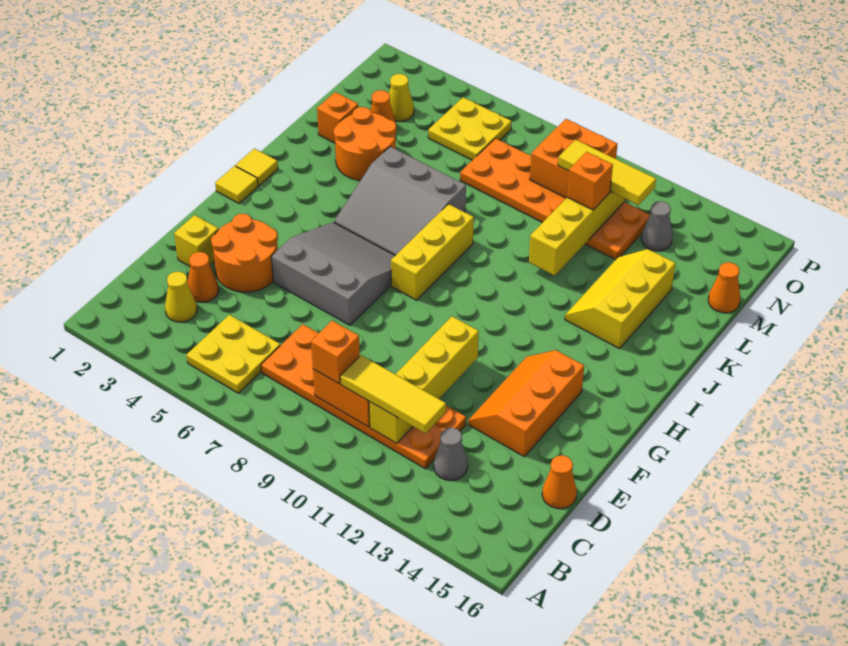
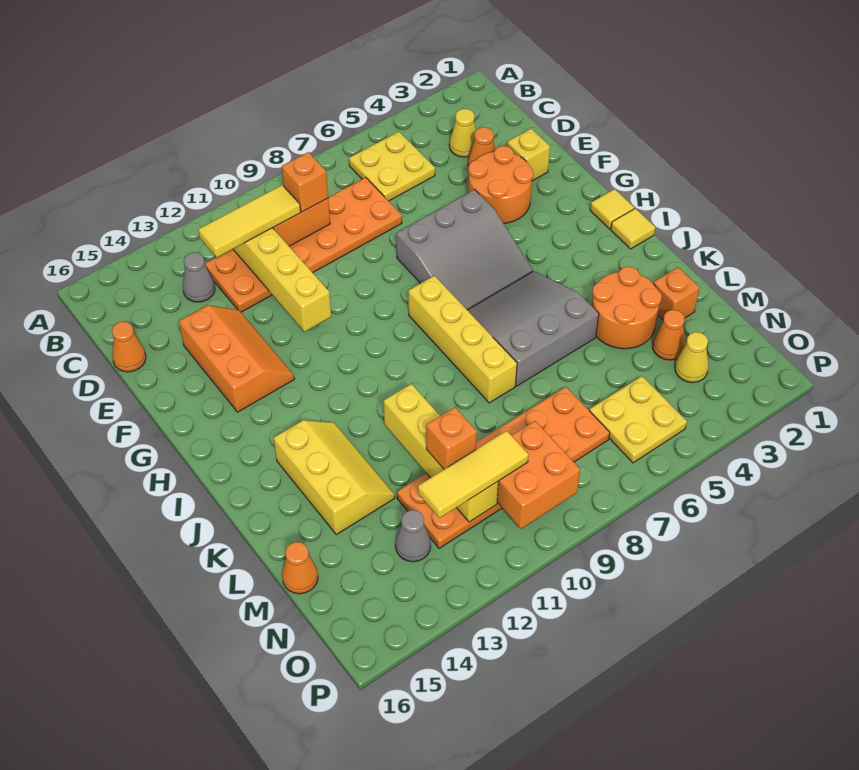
yellow brick H8:J8 level 1 -> yellow brick H8:K8 level 1

